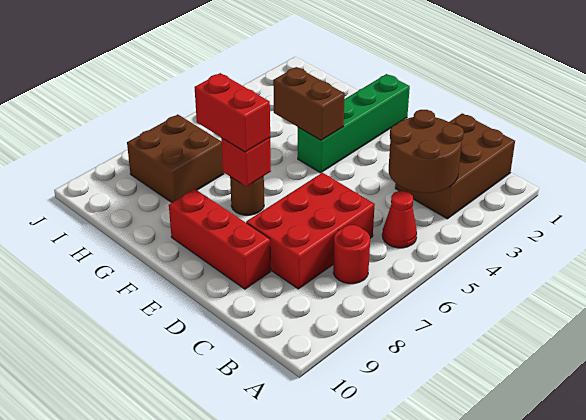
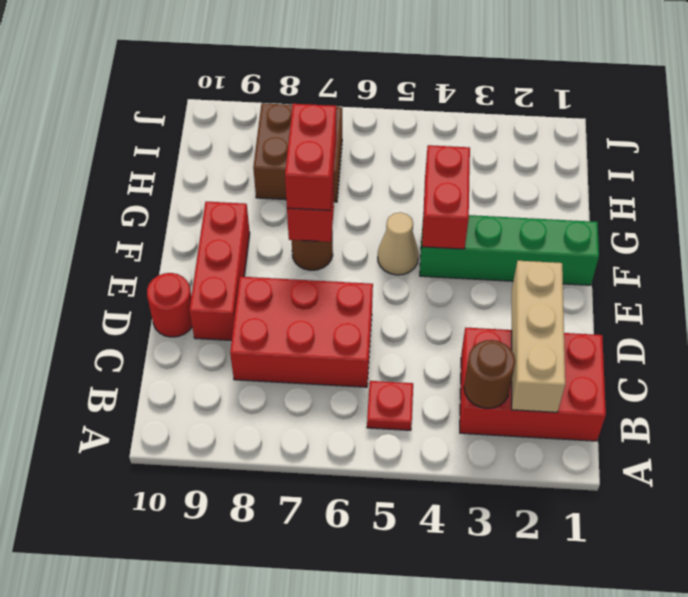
brown brick B1:C3 level 1 -> red brick B1:C3 level 1
none -> tan brick B2:D2 level 2
brown round brick B3:C4 level 2 -> brown round brick B3 level 2
red cone B5 level 1 -> red plate B5 level 1
red round brick B7 level 1 -> red round brick D10 level 1
brown brick F4:G4 level 2 -> red brick F4:G4 level 2
none -> tan cone F5 level 1

